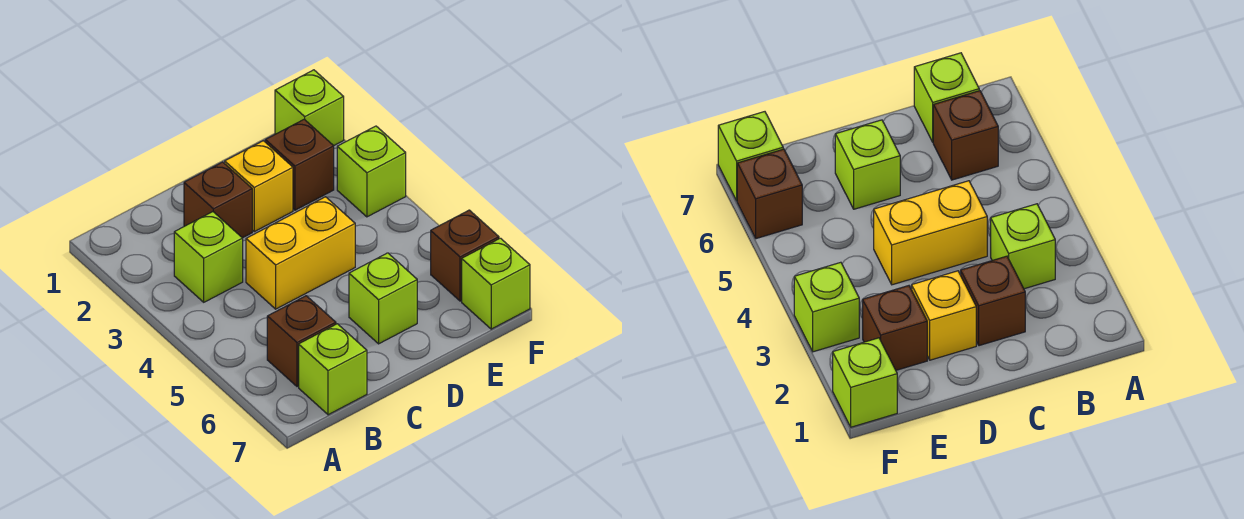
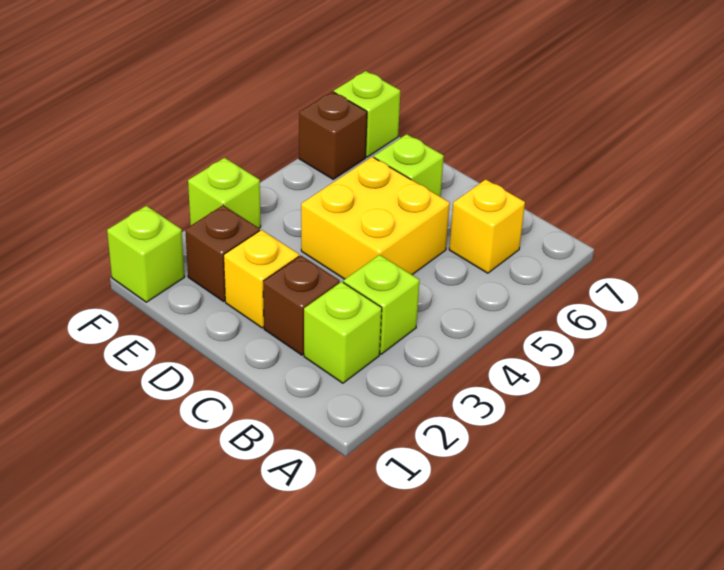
brown brick B6 level 1 -> yellow brick B6 level 1
lime brick B7 level 1 -> lime brick B2 level 1
yellow brick C4:D4 level 1 -> yellow brick C4:D5 level 1

